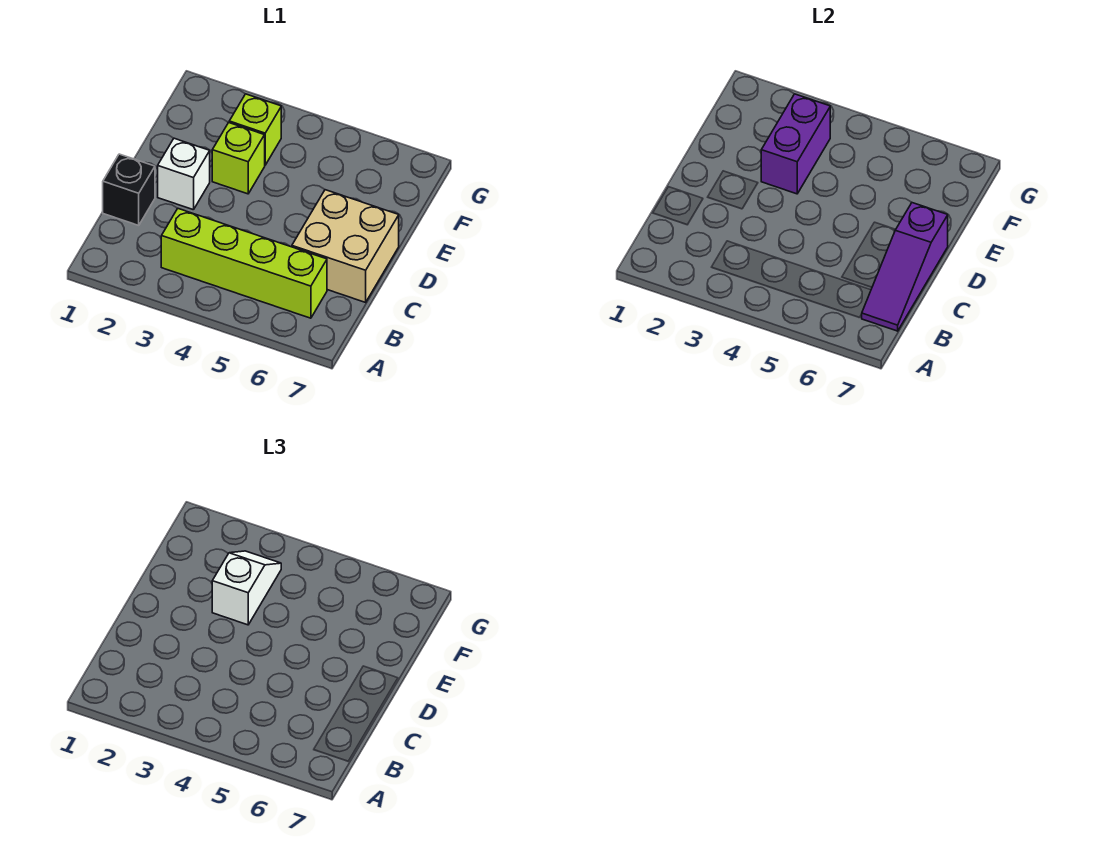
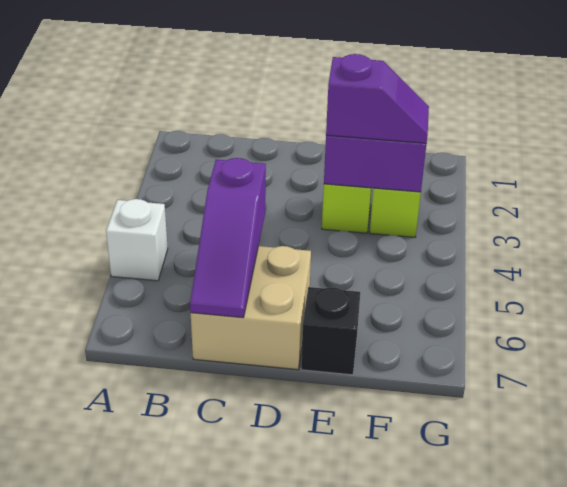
lime brick B3:B6 level 1 -> none
purple slope B7:D7 level 2 top D -> purple slope C5:C7 level 2 top 5
black brick C1 level 1 -> black brick E7 level 1
white brick D2 level 1 -> white brick A5 level 1
white slope E3:F3 level 3 top E -> purple slope E3:F3 level 3 top E

